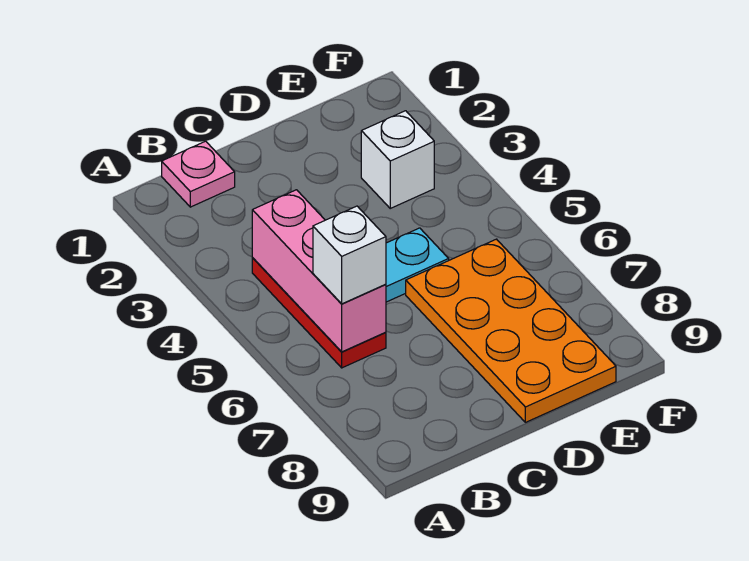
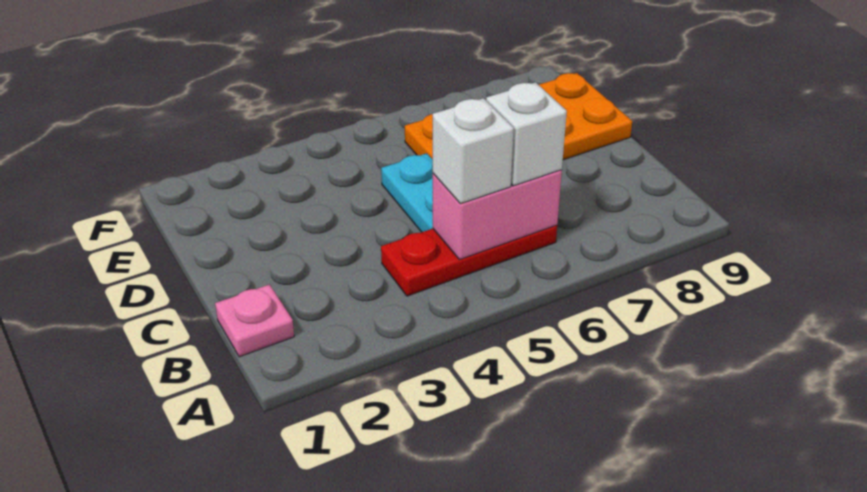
pink brick B4:B6 level 2 -> pink brick B5:B6 level 2
white brick E3 level 1 -> white brick B5 level 3

